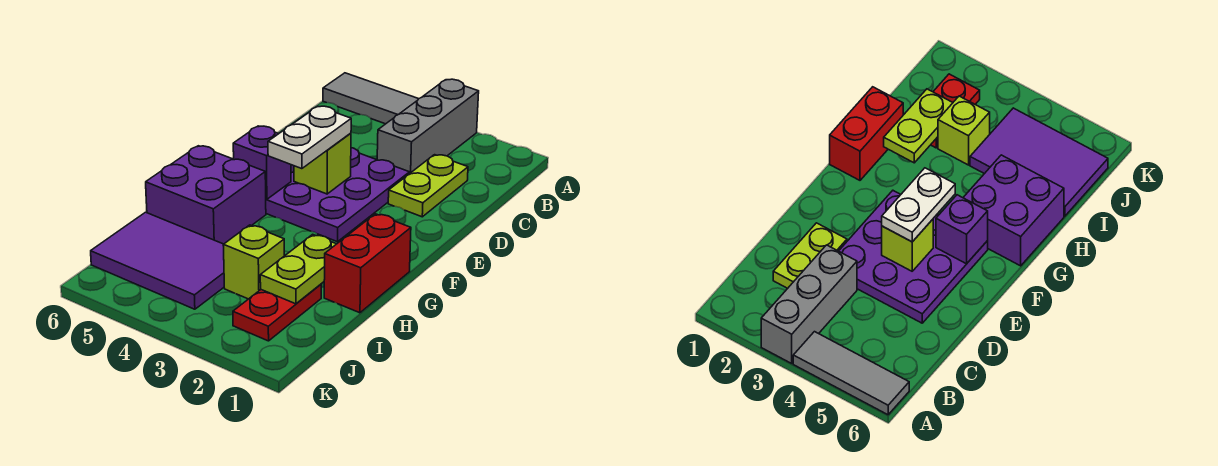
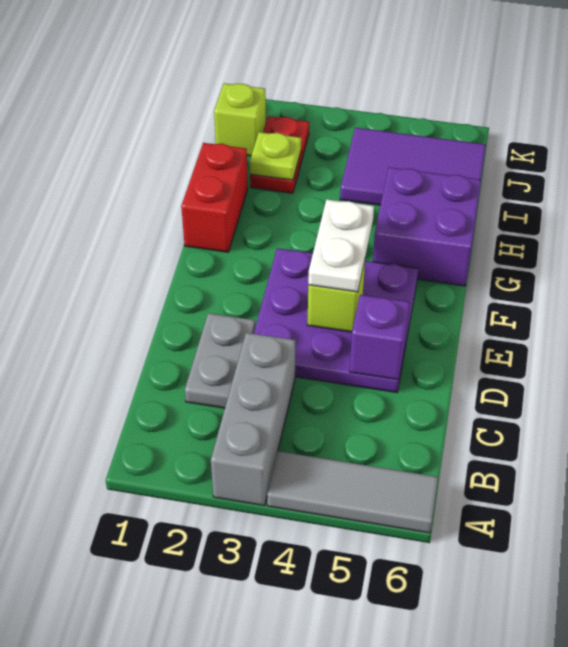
lime plate C2:D2 level 1 -> grey plate C2:D2 level 1
purple brick F5 level 2 -> purple brick D5 level 2
lime plate H2:I2 level 2 -> lime plate I2 level 2
lime brick I3 level 1 -> lime brick J1 level 1

